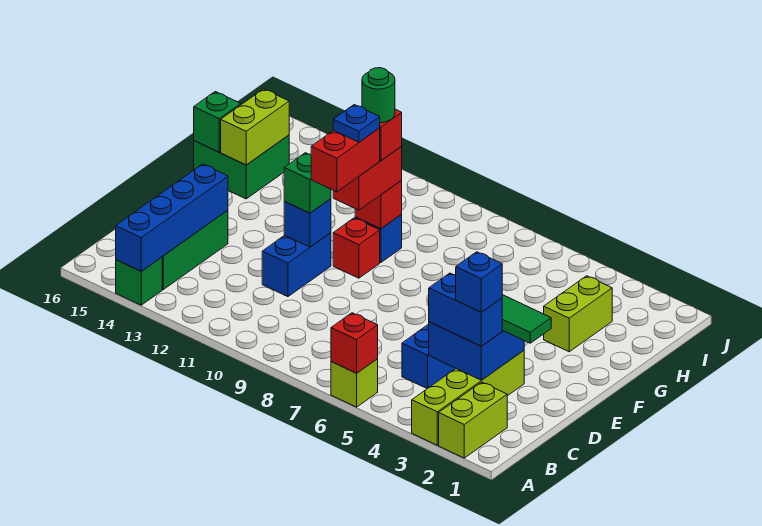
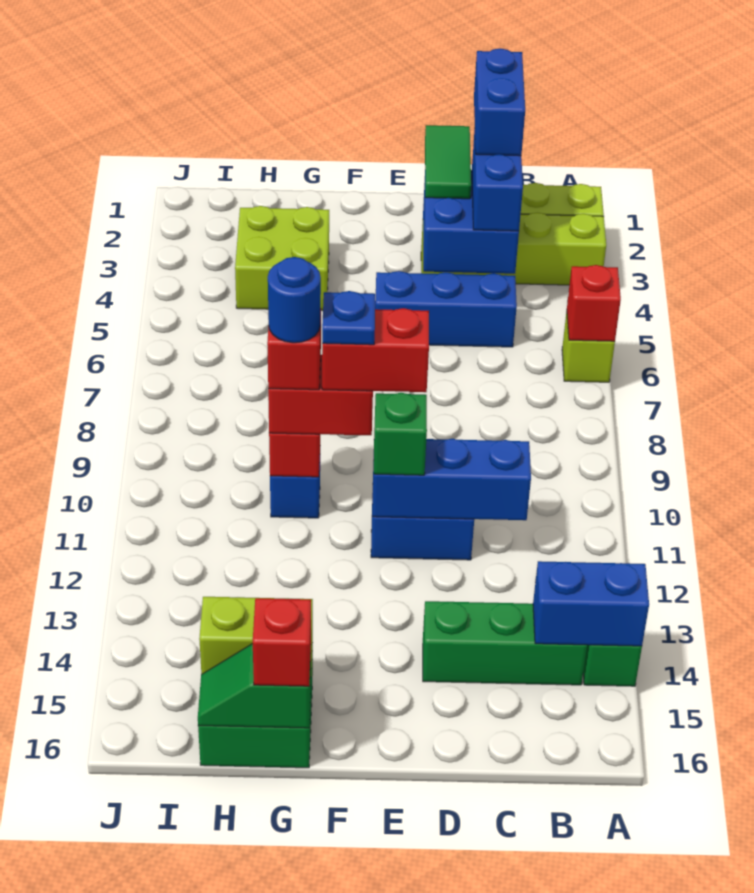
blue brick A14:D14 level 2 -> blue brick A14:B14 level 2
blue brick C3 level 4 -> blue brick C2:C3 level 4
blue brick E11 level 2 -> blue brick C11:E11 level 2
red brick F10 level 1 -> red brick G16 level 3
lime brick G3:H3 level 1 -> lime brick G3:H4 level 1
green round brick G10 level 5 -> blue round brick G10 level 5

